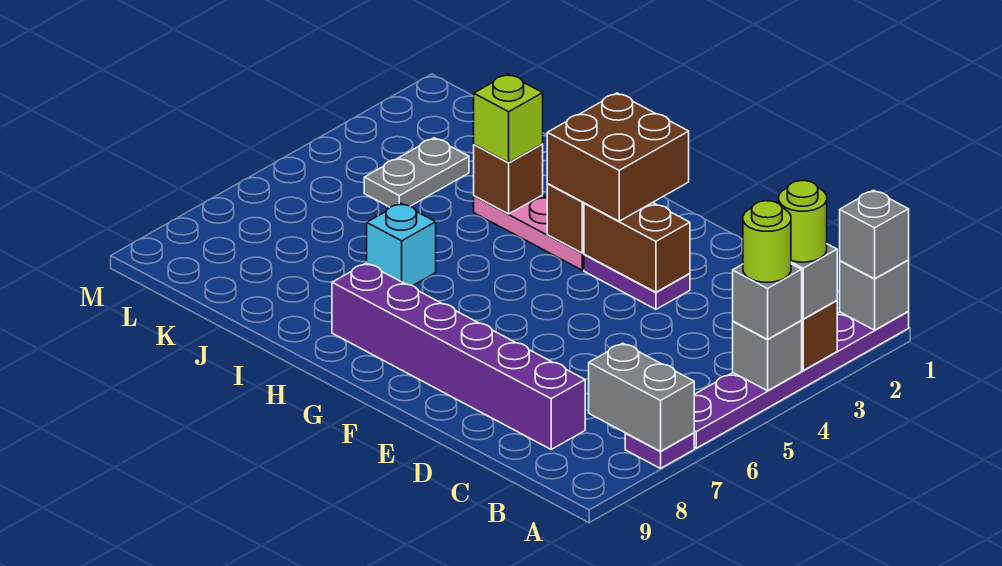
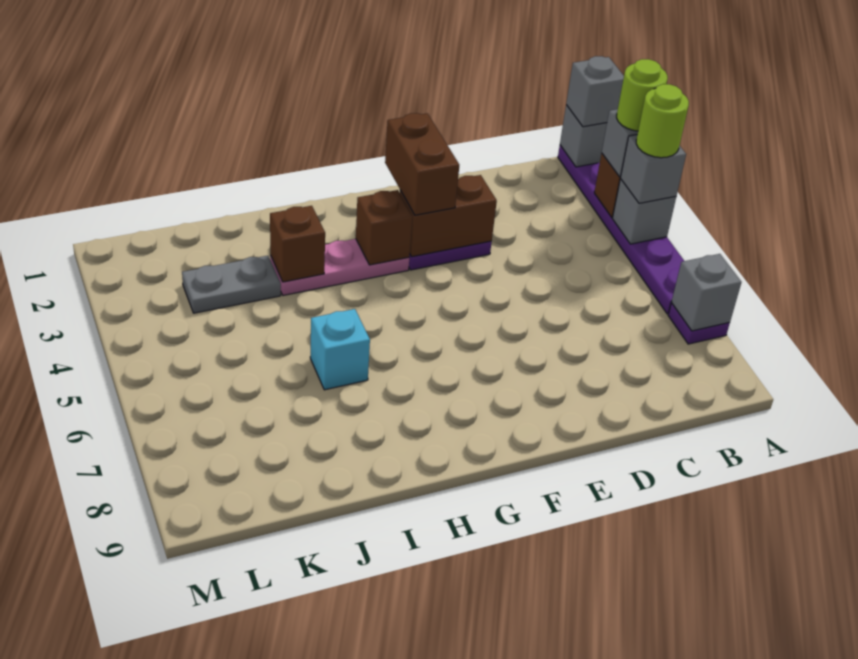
grey brick A7:B7 level 2 -> grey brick A7 level 2
purple brick C8:H8 level 1 -> none
brown brick F2:G3 level 3 -> brown brick F2:F3 level 3
lime brick I3 level 3 -> none
grey plate K3:K4 level 1 -> grey plate J3:K3 level 1

